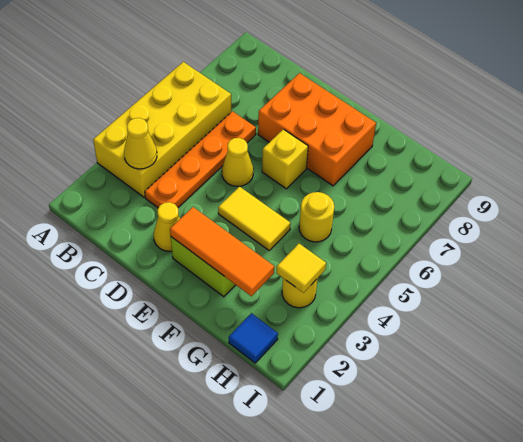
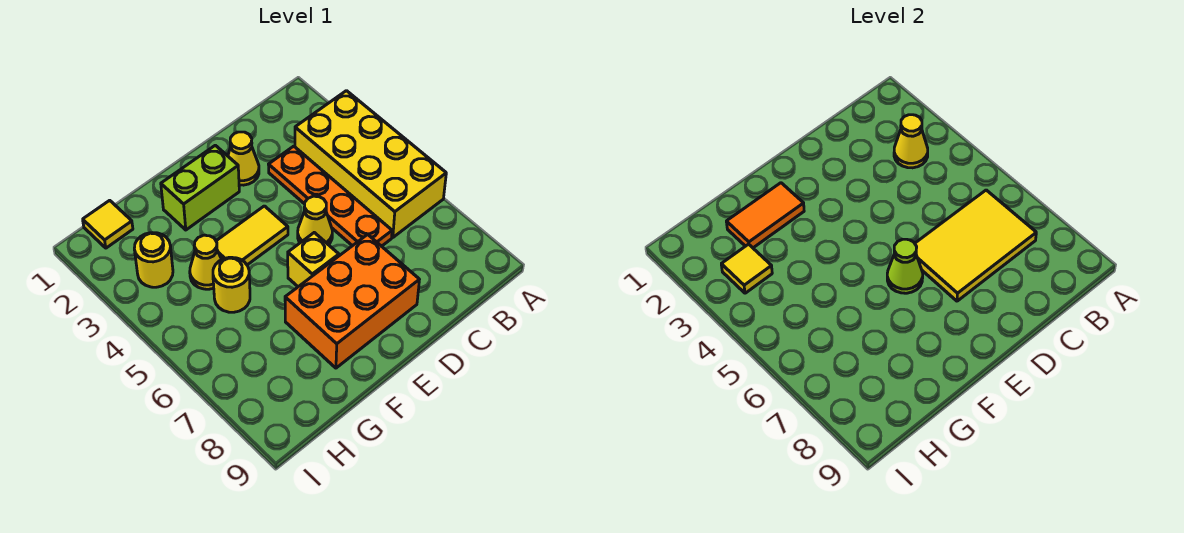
none -> yellow tile B6:D7 level 2
orange tile E2:G2 level 2 -> orange tile F2:G2 level 2
none -> lime cone E6 level 2
none -> yellow cone G4 level 1
blue tile H1 level 1 -> yellow tile H1 level 1

